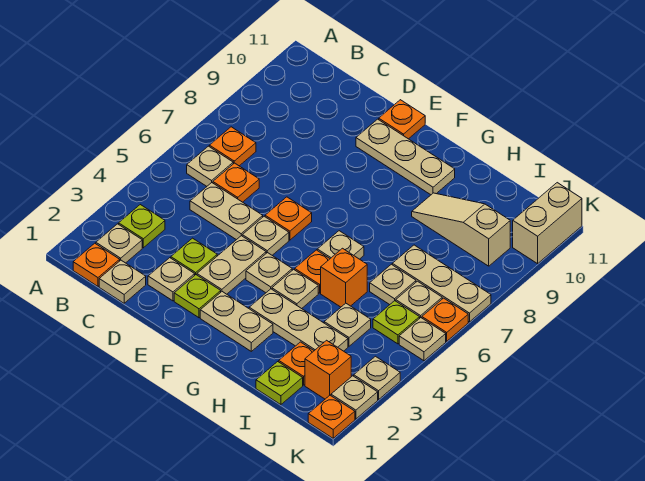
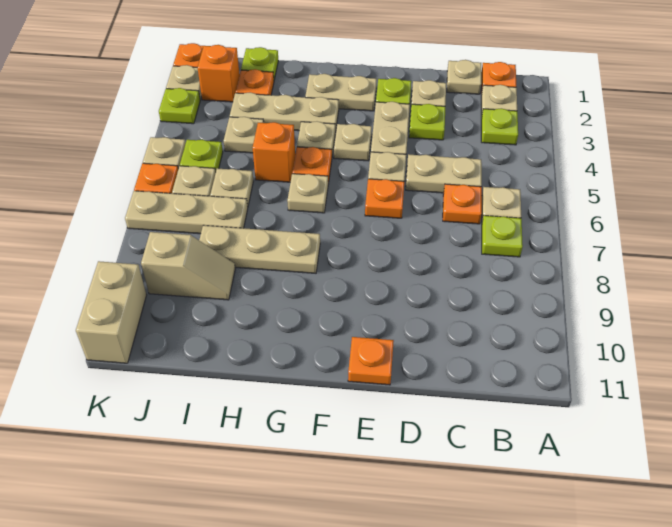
orange plate B7 level 1 -> lime plate B7 level 1
tan plate E10:G10 level 1 -> tan plate G8:I8 level 1
tan slope H9:J9 level 1 top J -> tan slope I9:J9 level 1 top J
tan plate K3 level 1 -> lime plate K3 level 1

